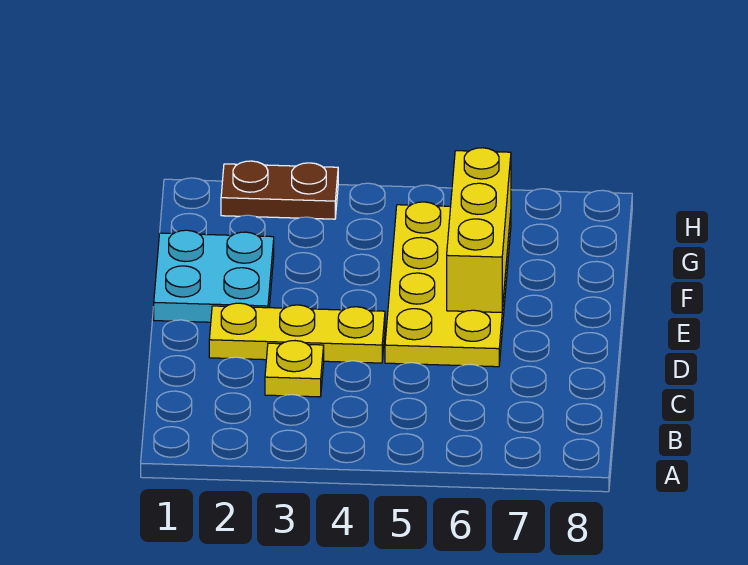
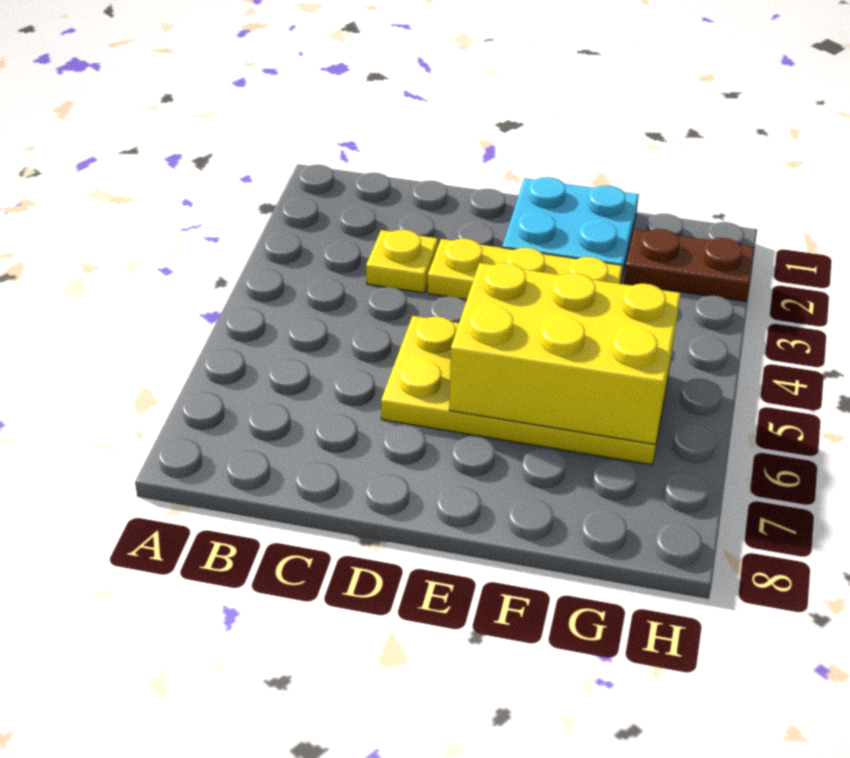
yellow plate D2:D4 level 1 -> yellow plate D3:F3 level 1
yellow brick E6:G6 level 2 -> yellow brick E5:G6 level 2
brown plate H2:H3 level 1 -> brown plate G2:H2 level 1

